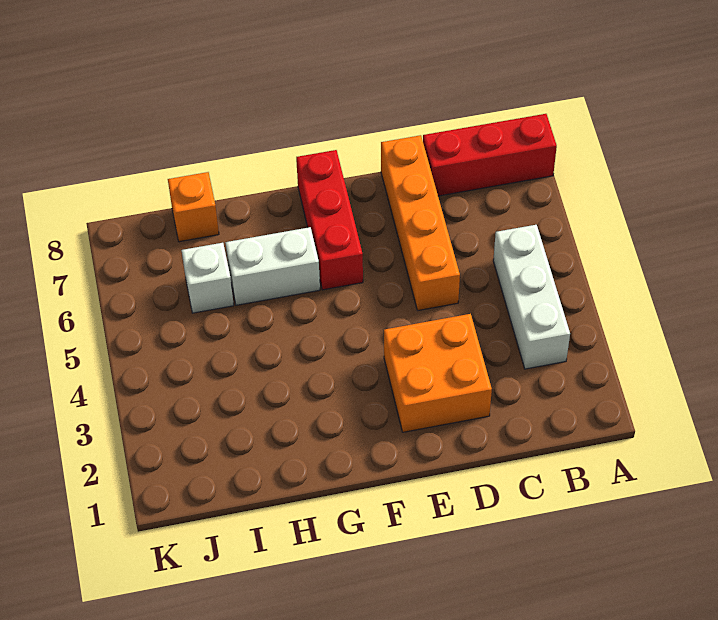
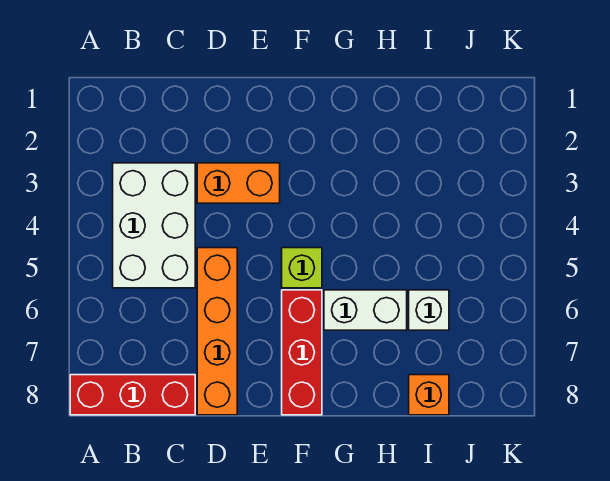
white brick B3:B5 level 1 -> white brick B3:C5 level 1
orange brick D2:E3 level 1 -> orange brick D3:E3 level 1
none -> lime brick F5 level 1

